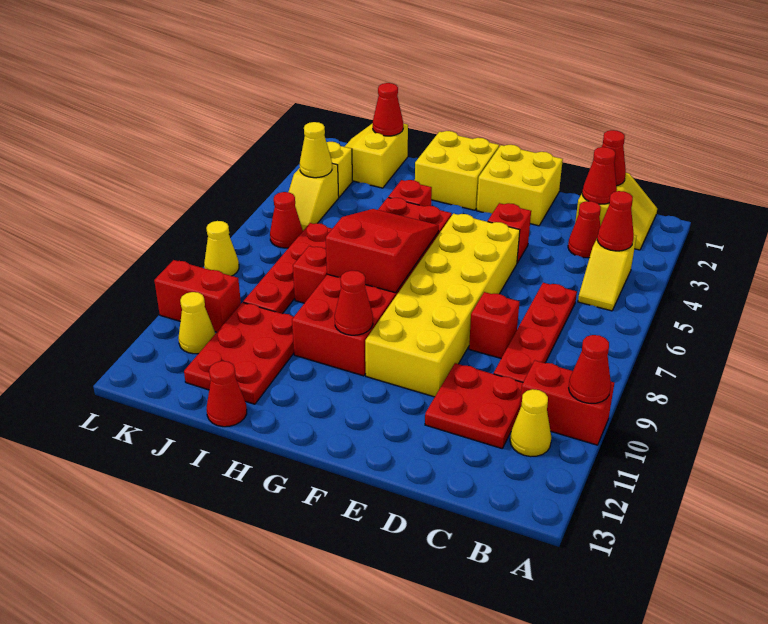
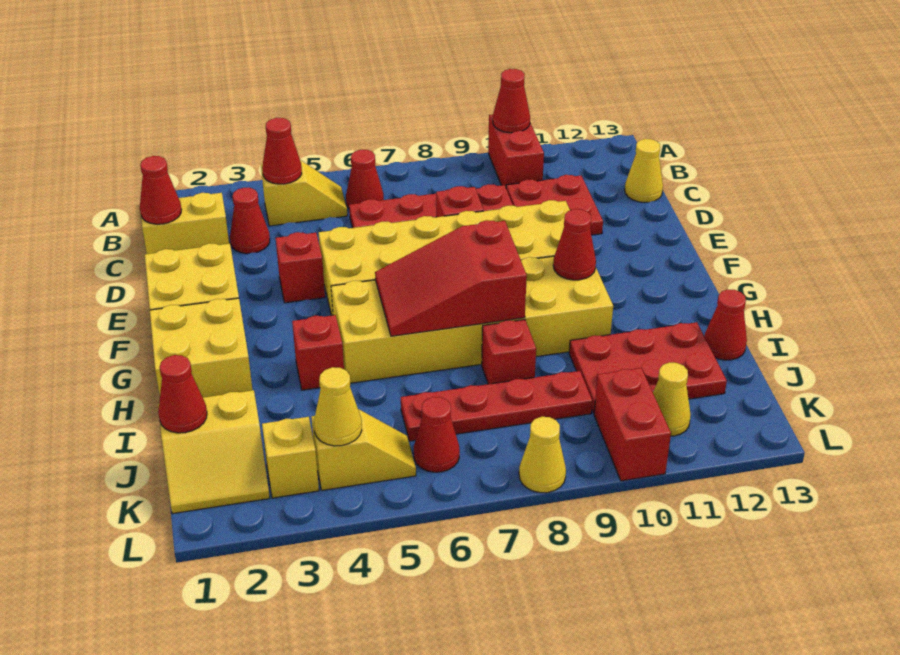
yellow cone B11 level 1 -> yellow cone C13 level 1
red cone C2 level 2 -> red cone B6 level 1
red brick G5:H10 level 1 -> yellow brick G5:H10 level 1

